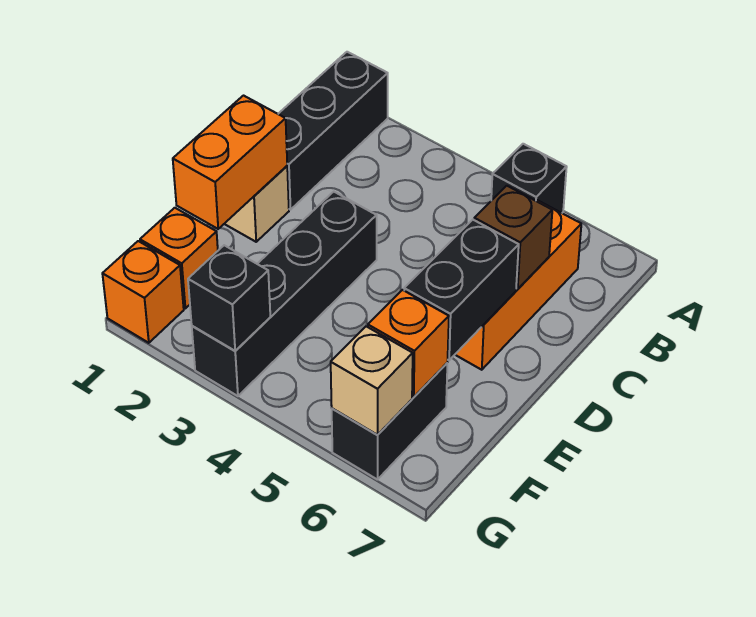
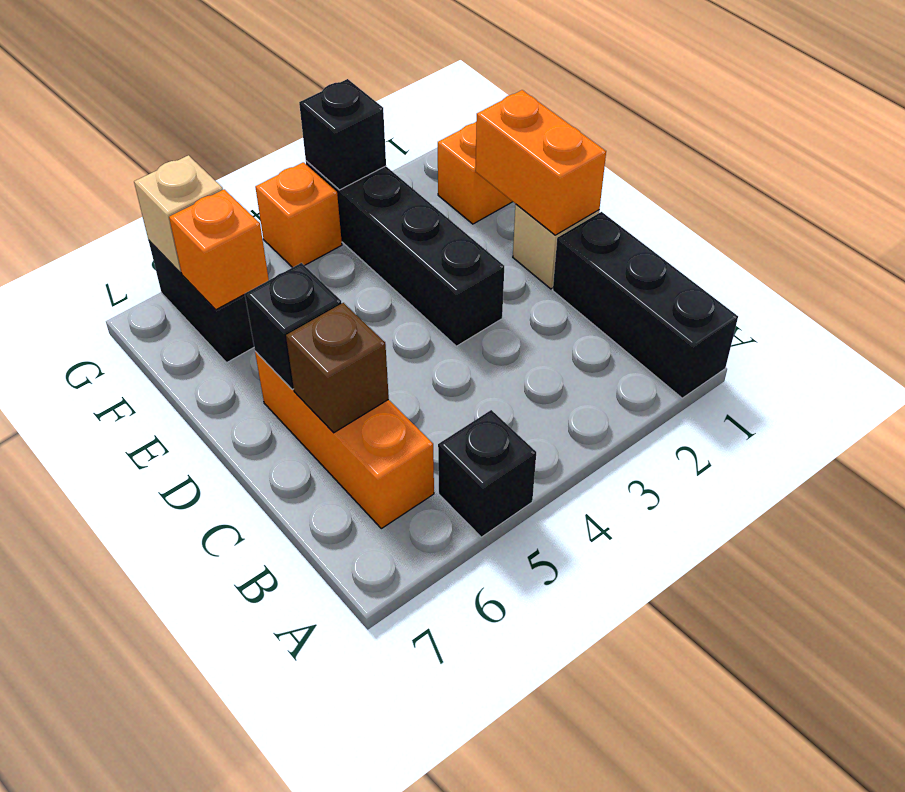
black brick D6:E6 level 2 -> black brick D6 level 2
orange brick G1 level 1 -> orange brick G4 level 1

